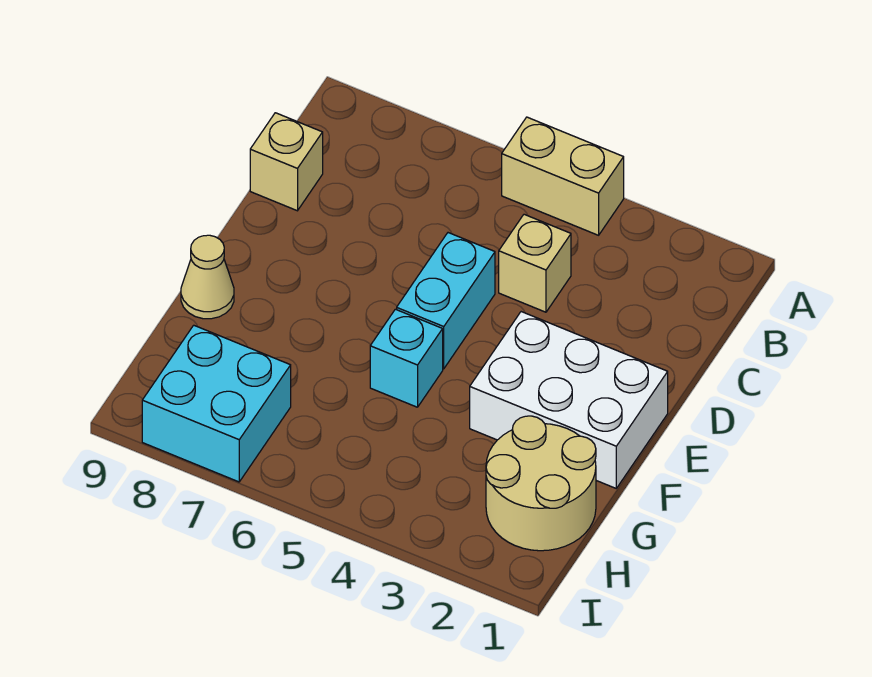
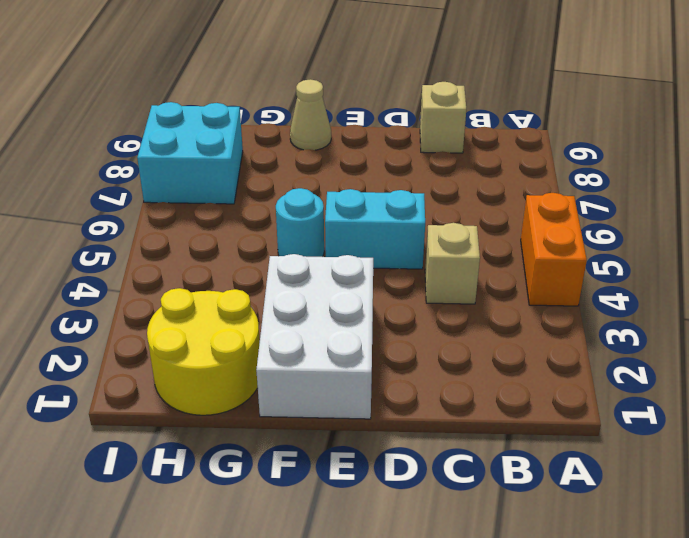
tan brick A4:A5 level 1 -> orange brick A4:A5 level 1
cyan brick F5 level 1 -> cyan round brick F5 level 1
tan round brick G1:H2 level 1 -> yellow round brick G1:H2 level 1

